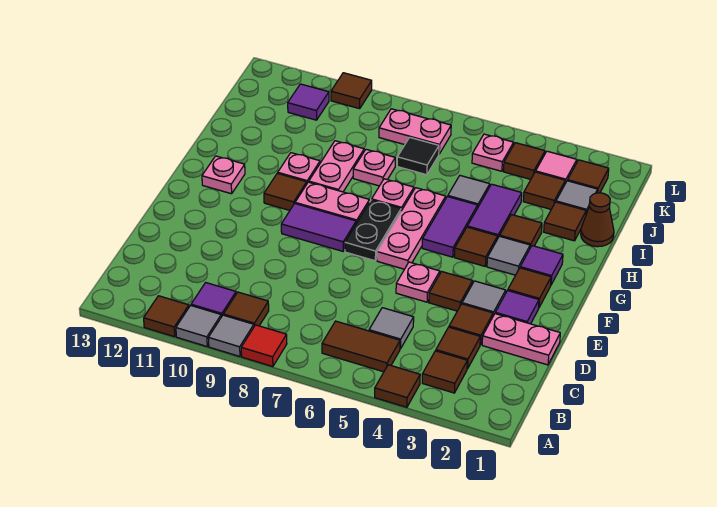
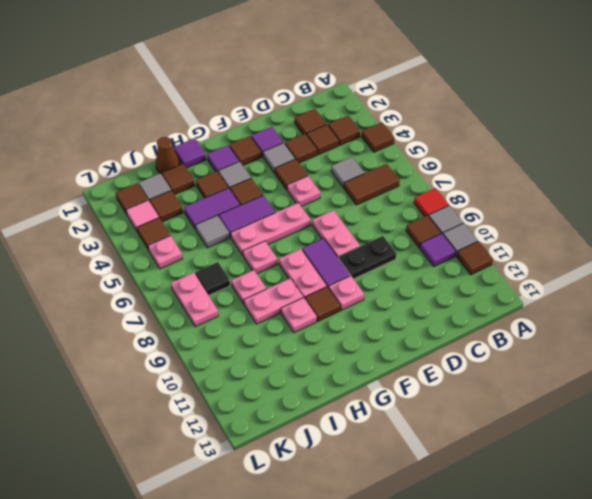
brown tile B5:B6 level 1 -> brown tile B6:C6 level 1
pink plate D1:D2 level 1 -> pink plate E7:E8 level 1
black plate F7:G7 level 1 -> black plate D9:E9 level 1
pink plate G12 level 1 -> pink plate F10 level 1
purple tile K11 level 1 -> purple tile H1 level 1
brown tile L10 level 1 -> brown tile C2 level 1

